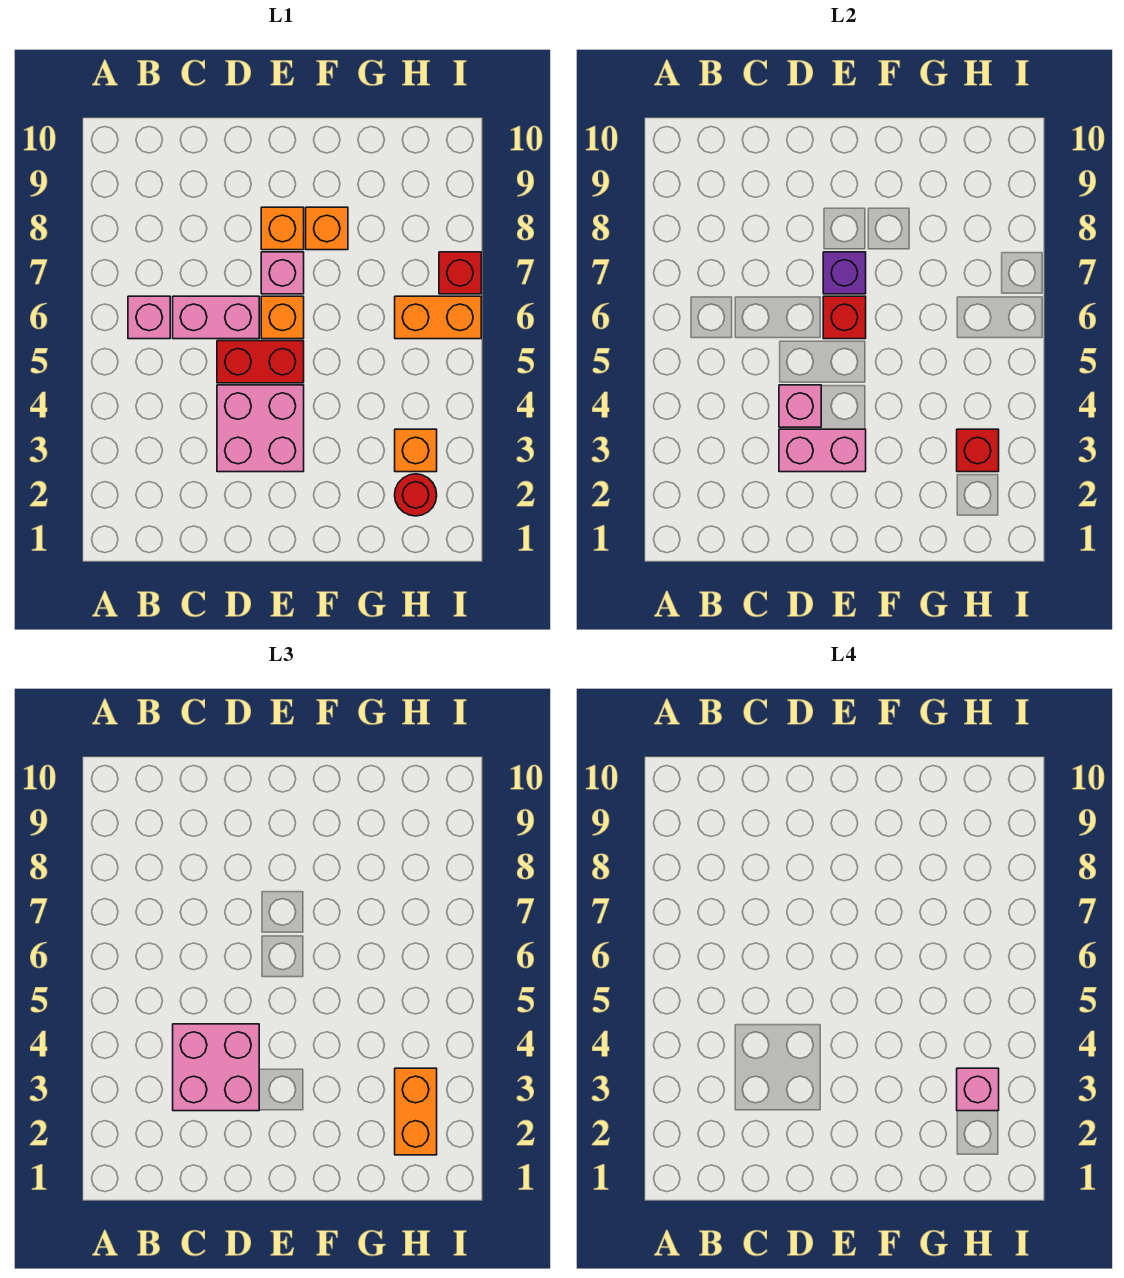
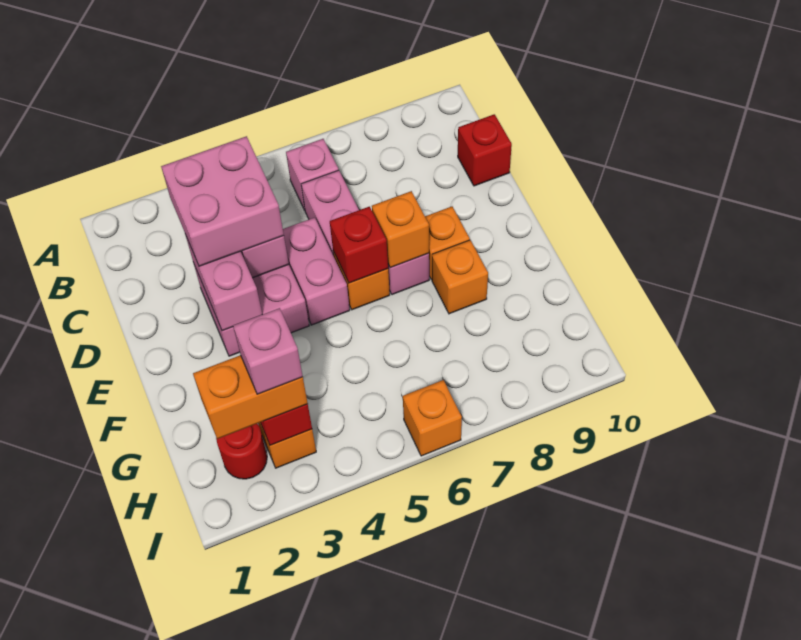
red brick D5:E5 level 1 -> pink brick D5:E5 level 1
purple brick E7 level 2 -> orange brick E7 level 2
orange brick H6:I6 level 1 -> orange brick I6 level 1
red brick I7 level 1 -> red brick C10 level 1

